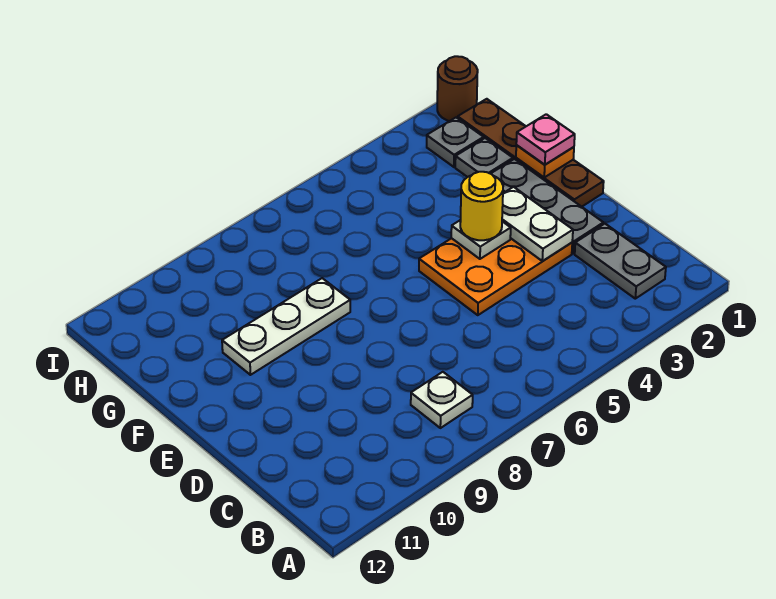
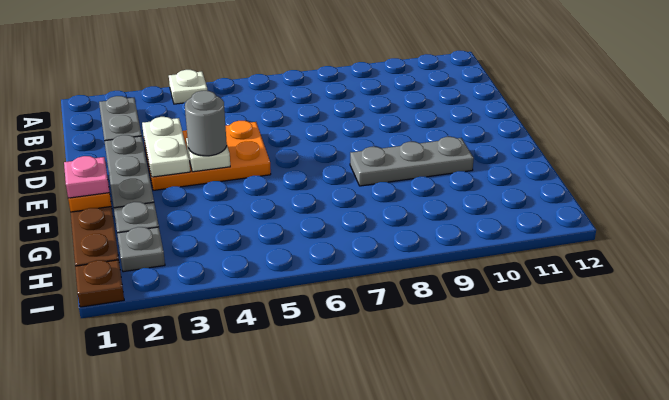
white plate B8 level 1 -> white plate A4 level 1
yellow round brick E4 level 3 -> grey round brick E4 level 3
white plate F8:F10 level 1 -> grey plate F8:F10 level 1
brown round brick I1 level 1 -> brown plate I1 level 1

